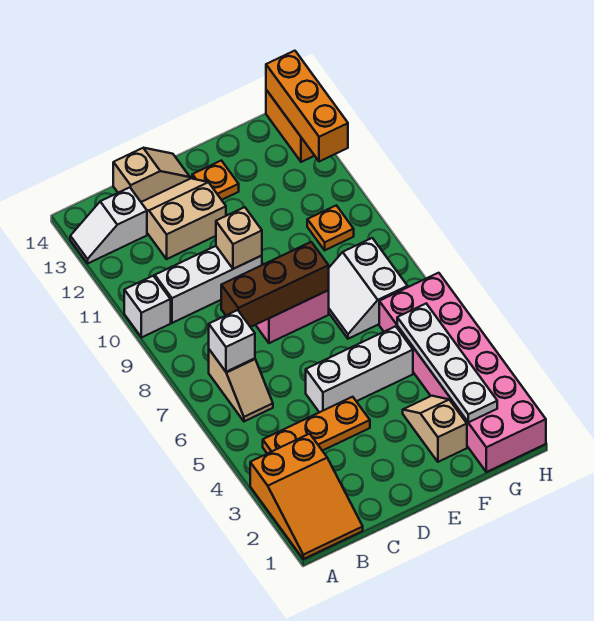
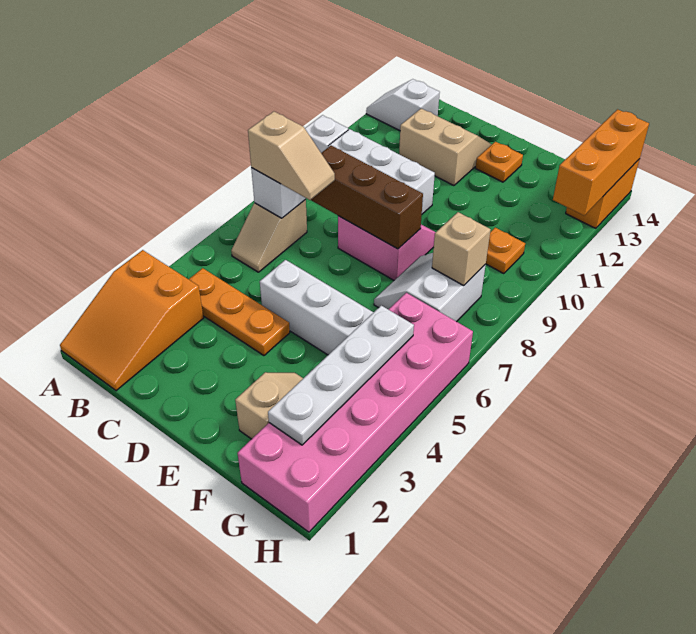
tan slope C14:D14 level 1 top C -> tan slope B7:C7 level 3 top B
tan brick D10 level 2 -> tan brick G8 level 2

